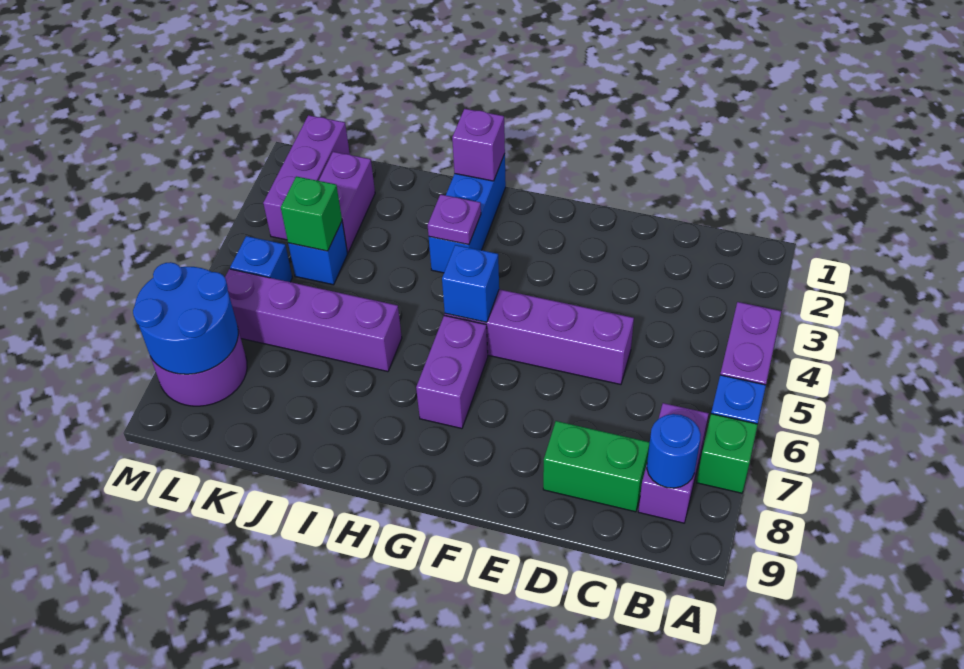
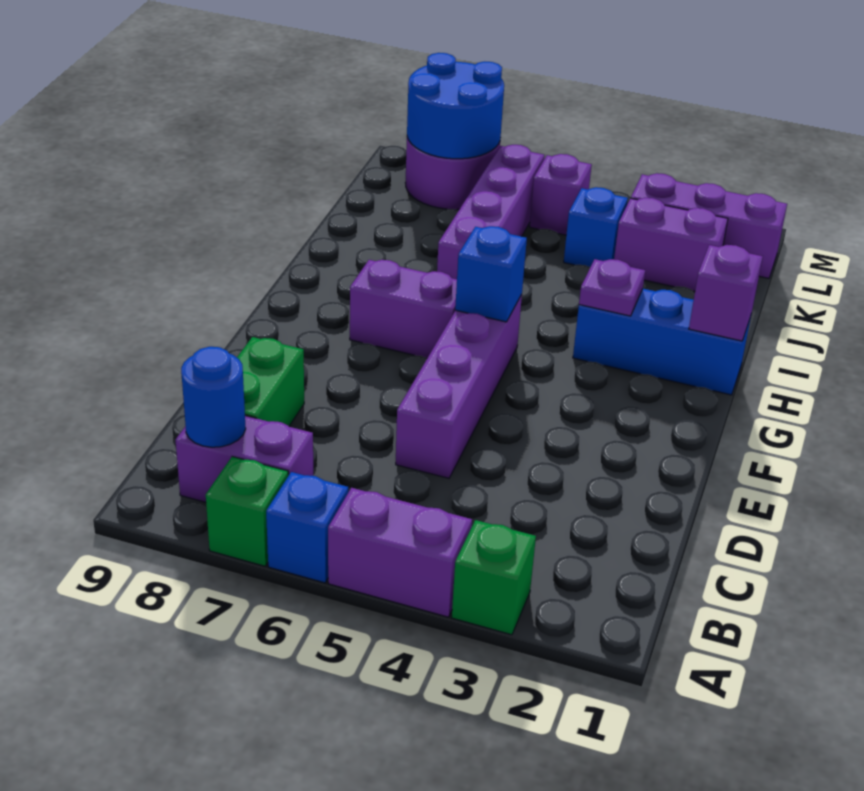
green brick K4 level 2 -> green brick A3 level 1
blue brick L5 level 1 -> purple brick L5 level 1

